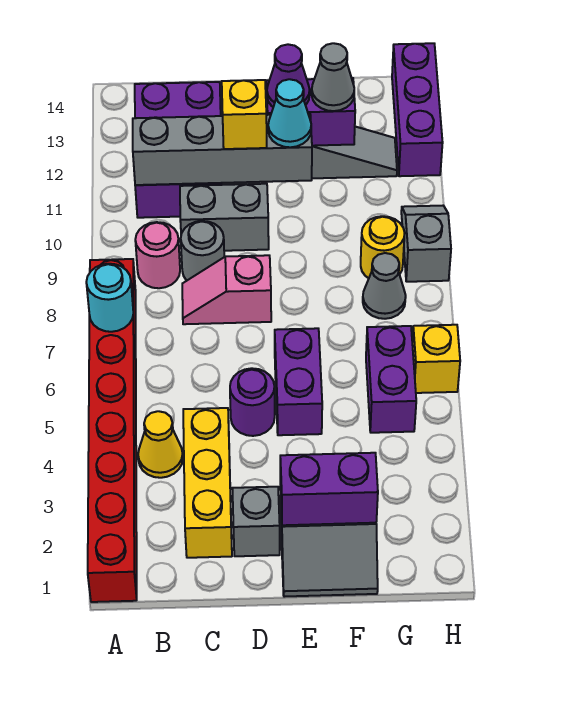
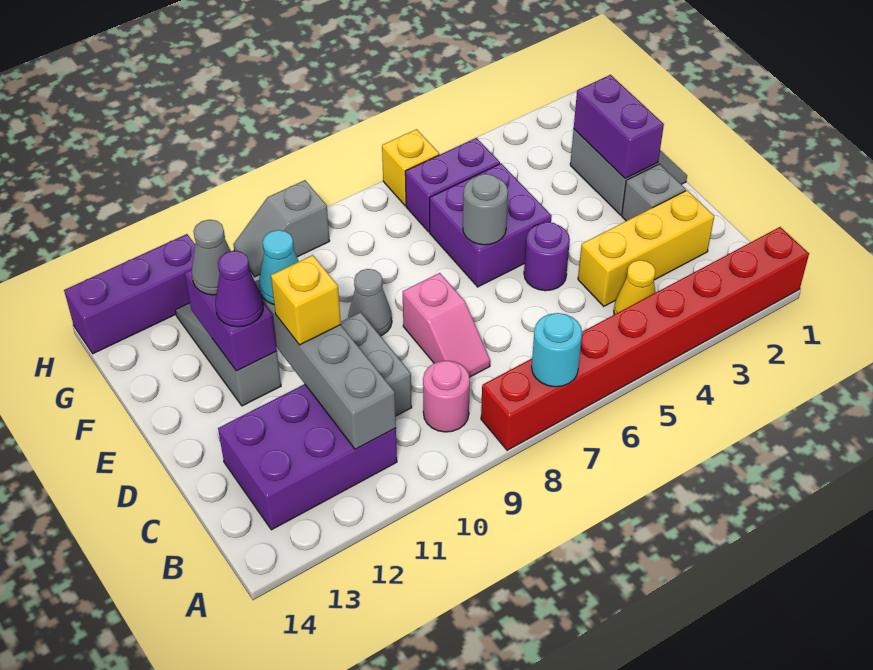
grey round brick C9 level 1 -> grey round brick E6 level 2
purple brick E5:E6 level 1 -> purple brick E5:F6 level 1
grey cone G8 level 1 -> grey cone E9 level 1
yellow round brick G9 level 1 -> none

